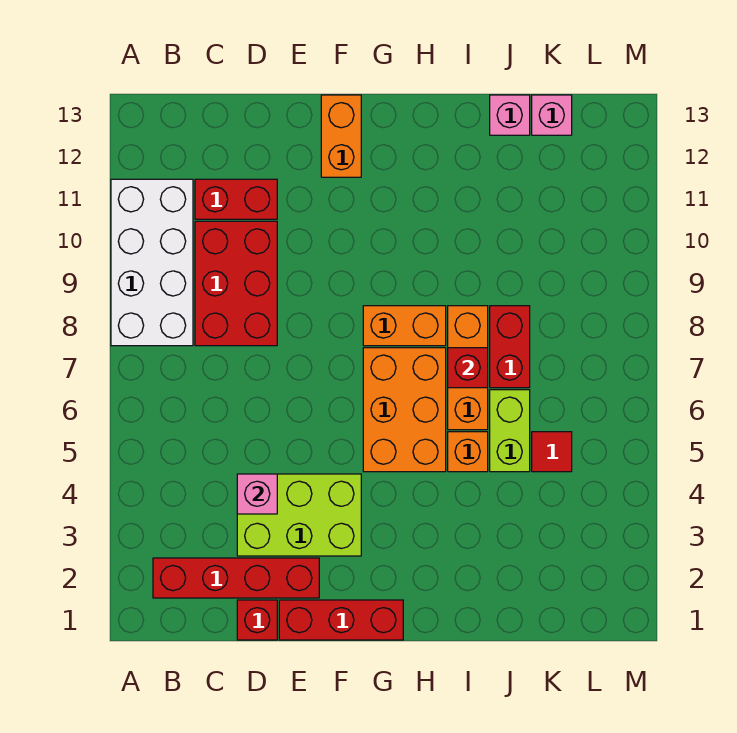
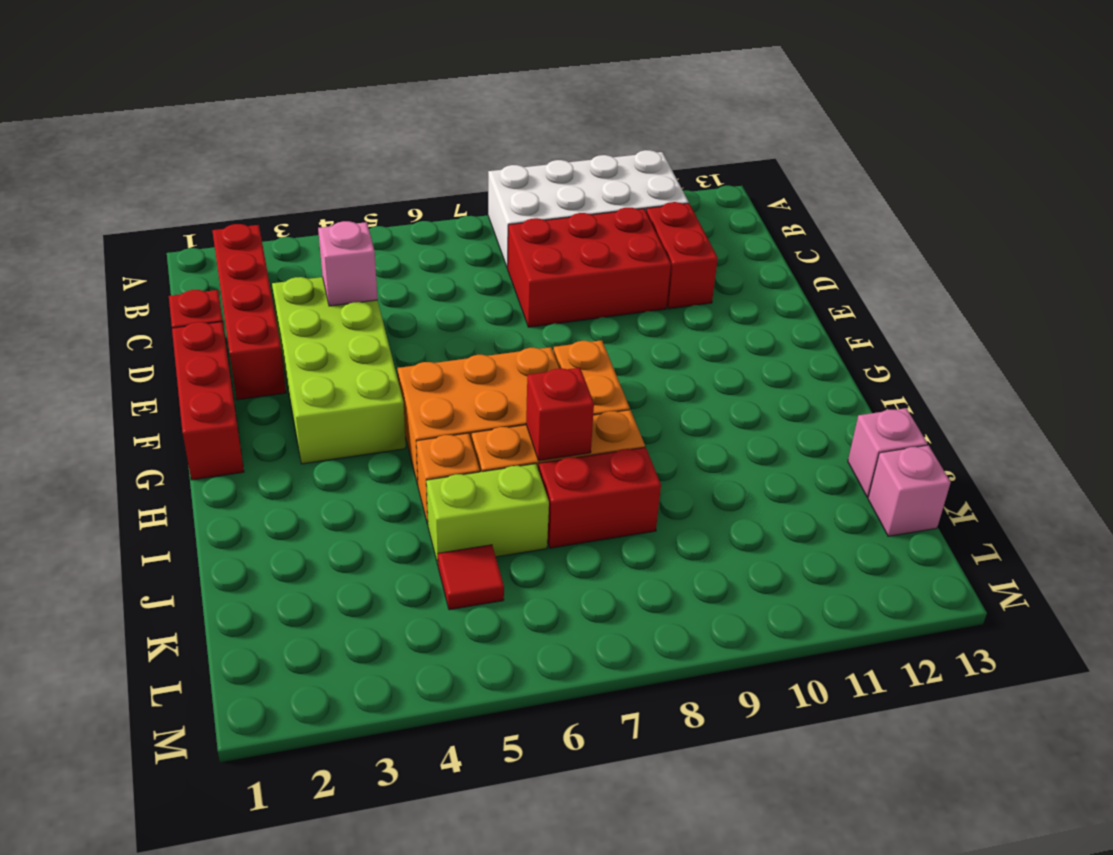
lime brick D3:F4 level 1 -> lime brick D3:G4 level 1
orange brick F12:F13 level 1 -> none

